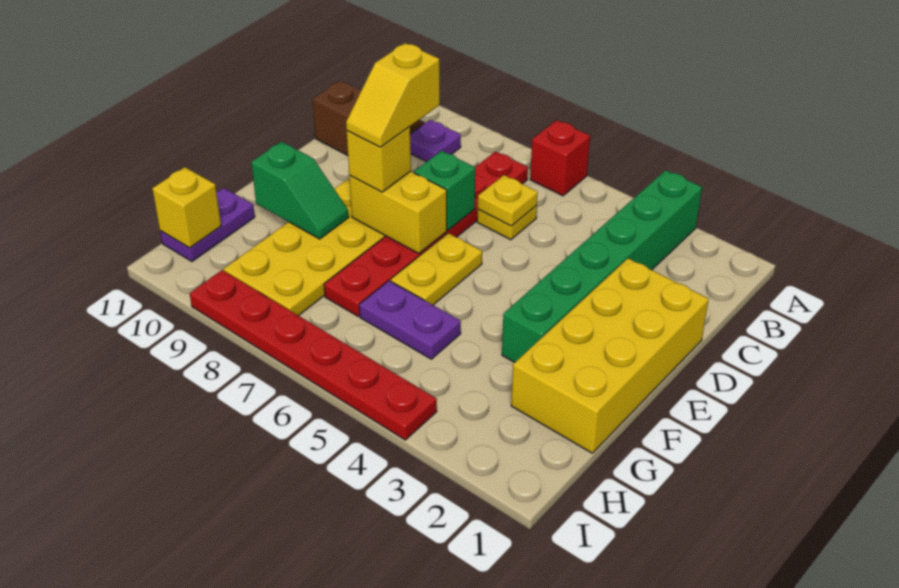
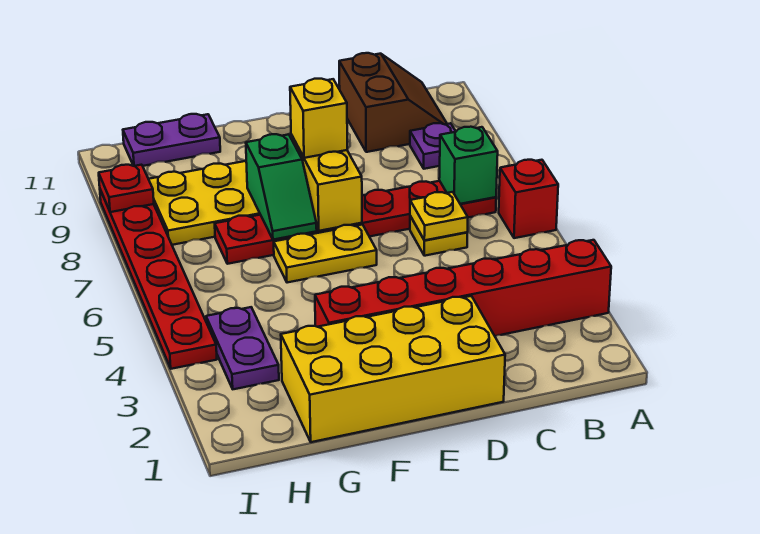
green brick A3:F3 level 1 -> red brick A3:F3 level 1
green brick D7 level 2 -> green brick B7 level 2
yellow slope D8:E8 level 4 top D -> none
green slope F9:F10 level 2 top 10 -> green slope F7:F8 level 2 top 8
purple plate G5:G6 level 1 -> purple plate H3:H4 level 1
yellow brick H11 level 2 -> none
none -> red plate I9 level 2

